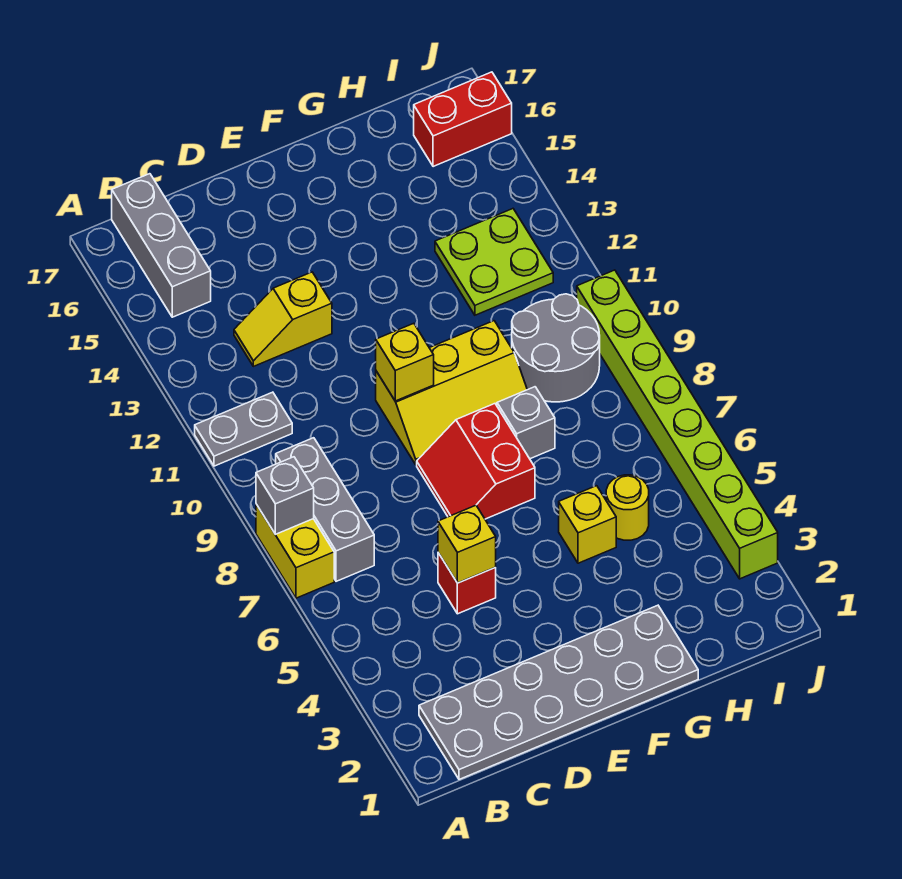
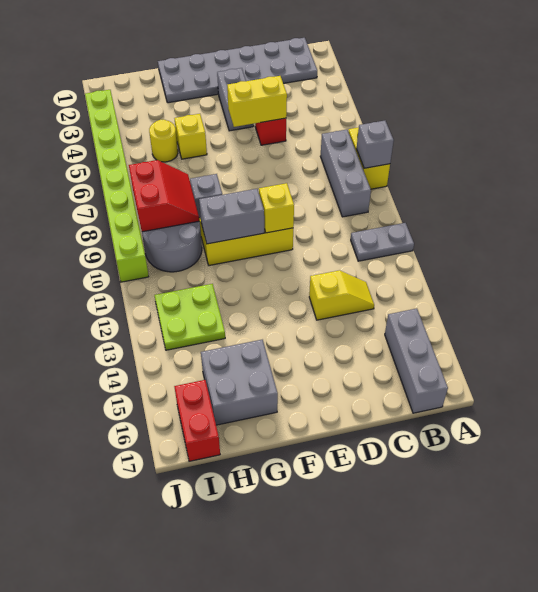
yellow brick D5 level 2 -> yellow brick D5:E5 level 2
none -> grey brick E3:E4 level 1
red slope E7:F8 level 1 top F -> red slope H8:I9 level 2 top I
none -> grey brick F10:G10 level 2
none -> grey brick G15:H16 level 1
red brick I16:J16 level 1 -> red brick I16:I17 level 1

